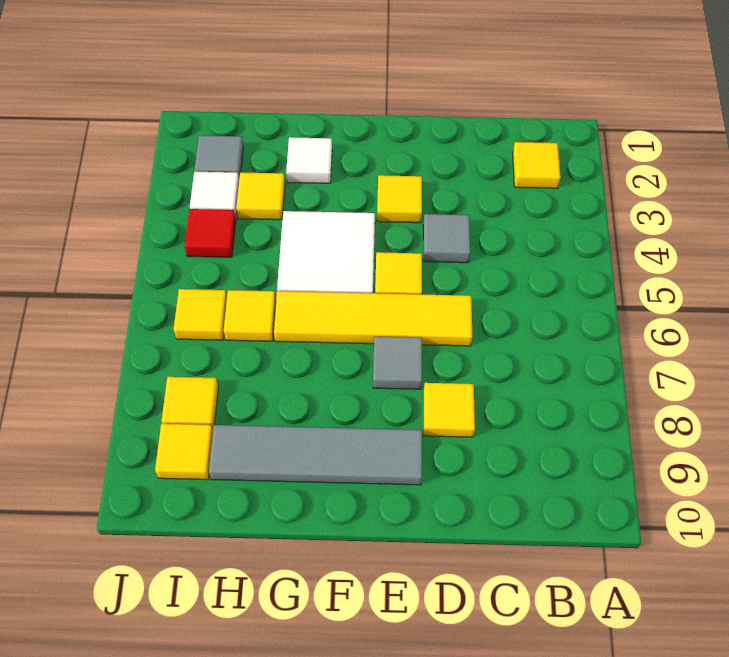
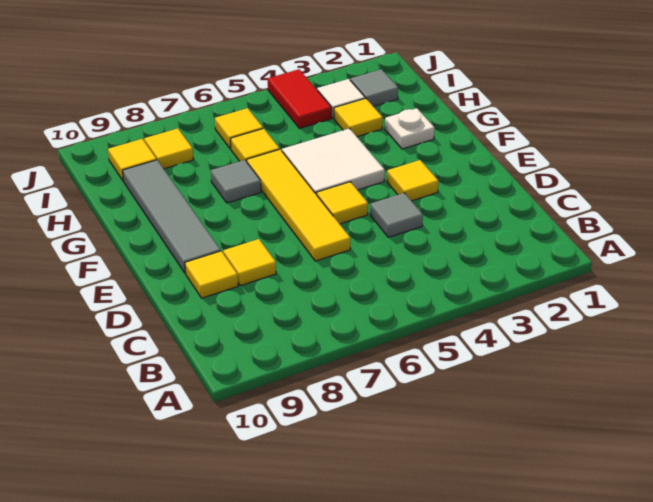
yellow tile B2 level 1 -> yellow tile D9 level 1
grey tile E7 level 1 -> grey tile G7 level 1
white tile G2 level 1 -> white plate G2 level 1
red tile I4 level 1 -> red tile I4:J4 level 1

